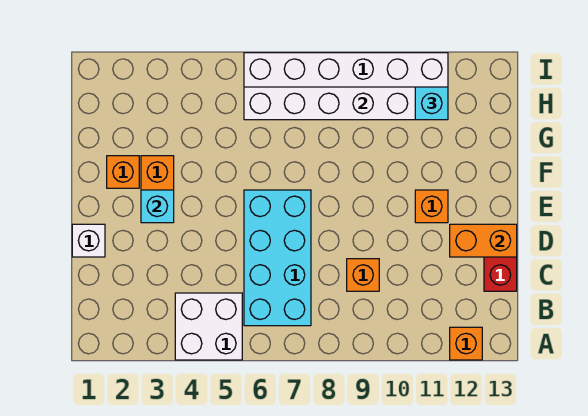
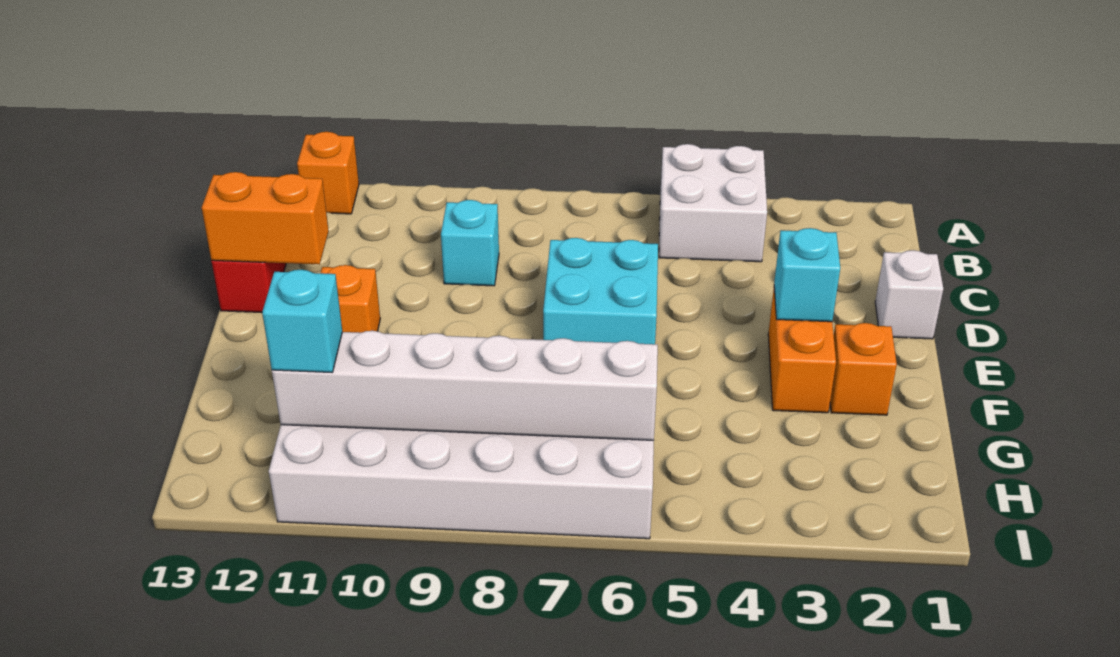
cyan brick B6:E7 level 1 -> cyan brick D6:E7 level 1
orange brick C9 level 1 -> cyan brick C9 level 1

